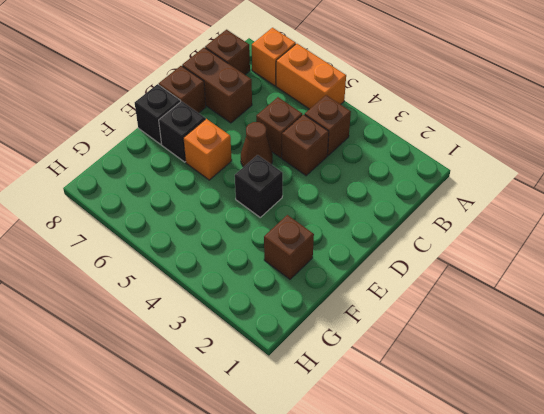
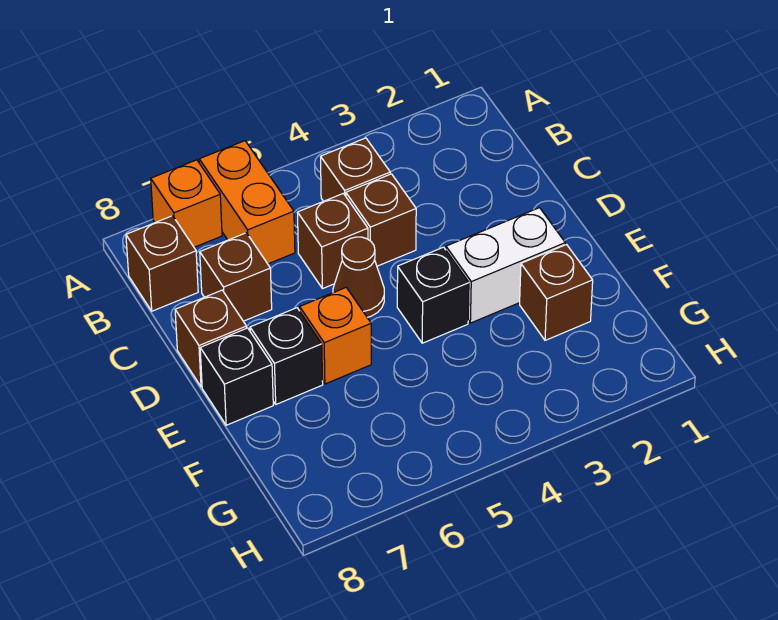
orange brick A5:A6 level 1 -> orange brick A6:B6 level 1
brown brick C7:C8 level 1 -> brown brick C7 level 1
none -> white brick E2:E3 level 1

